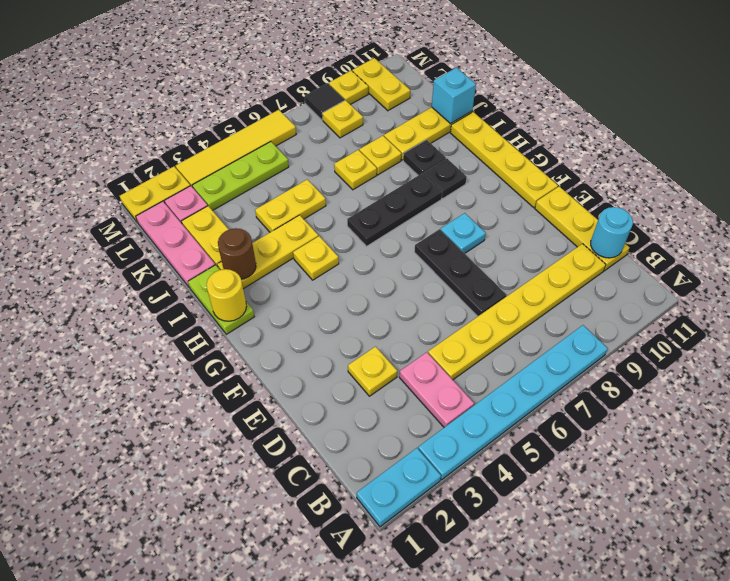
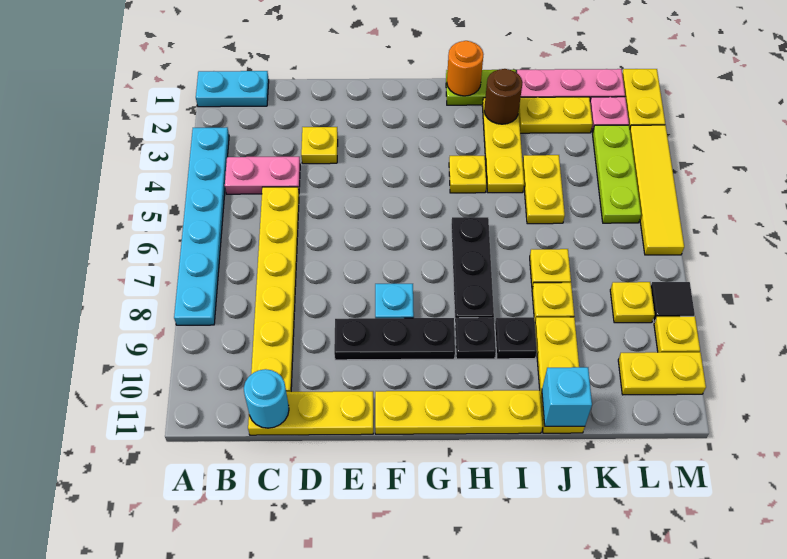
cyan plate A1:A2 level 1 -> cyan plate A1:B1 level 1
black plate D7:F7 level 1 -> black plate E9:G9 level 1
yellow round brick H1 level 2 -> orange round brick H1 level 2

